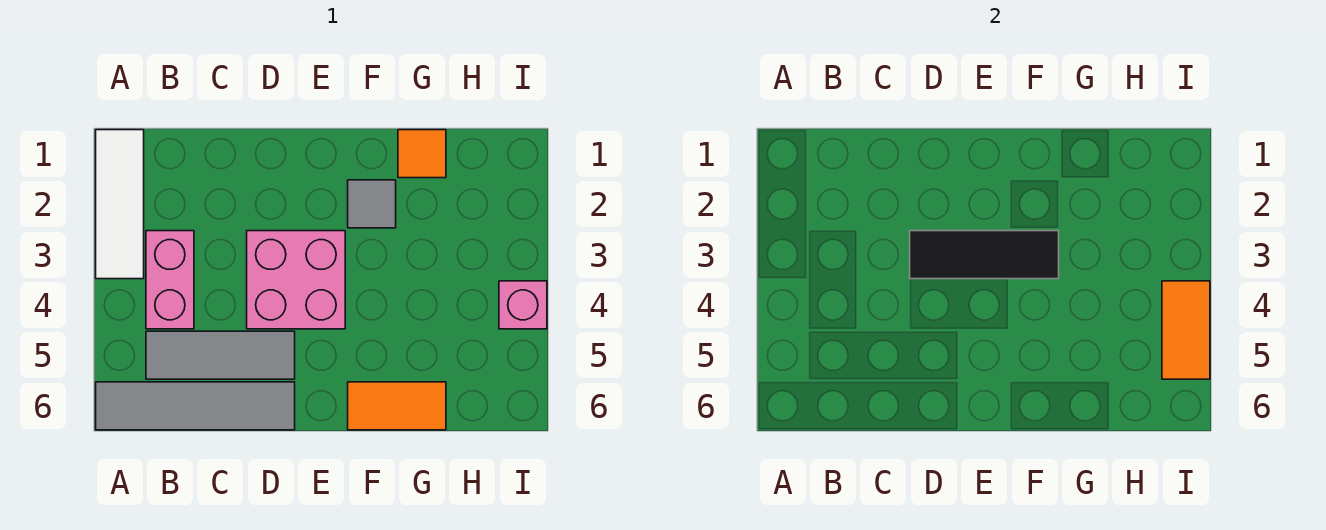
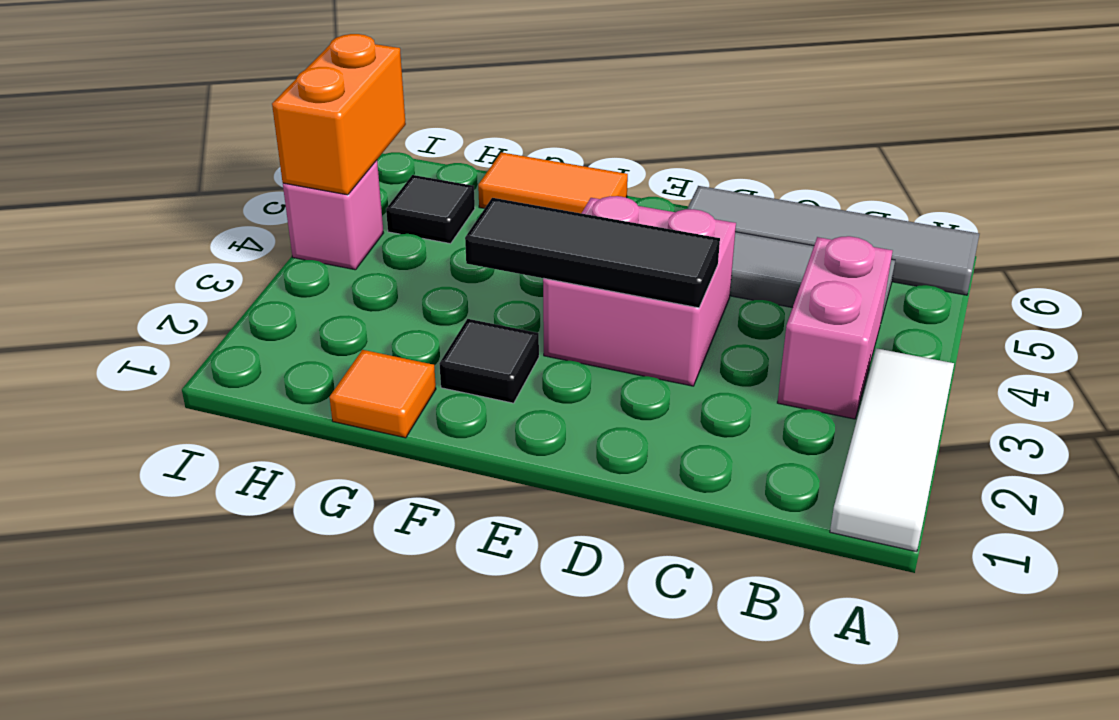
grey tile F2 level 1 -> black tile F2 level 1
none -> black tile H5 level 1
orange tile I4:I5 level 2 -> orange brick I4:I5 level 2

